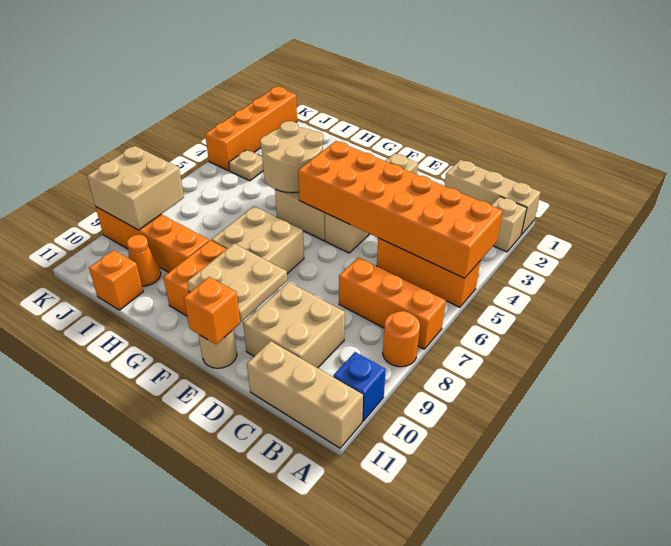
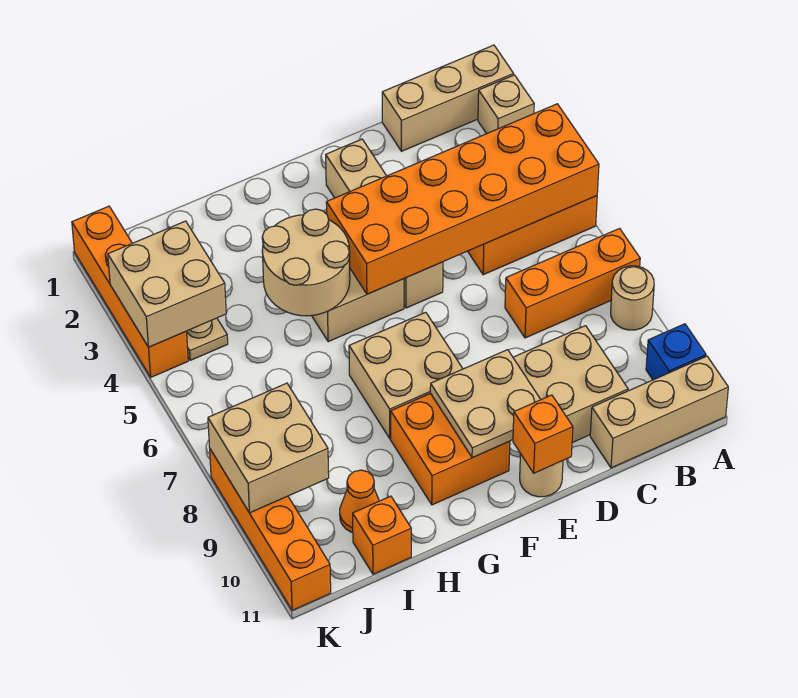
orange round brick A8 level 1 -> tan round brick A8 level 1
orange brick H9:K9 level 1 -> orange brick K8:K11 level 1
none -> tan brick J3:K4 level 2

